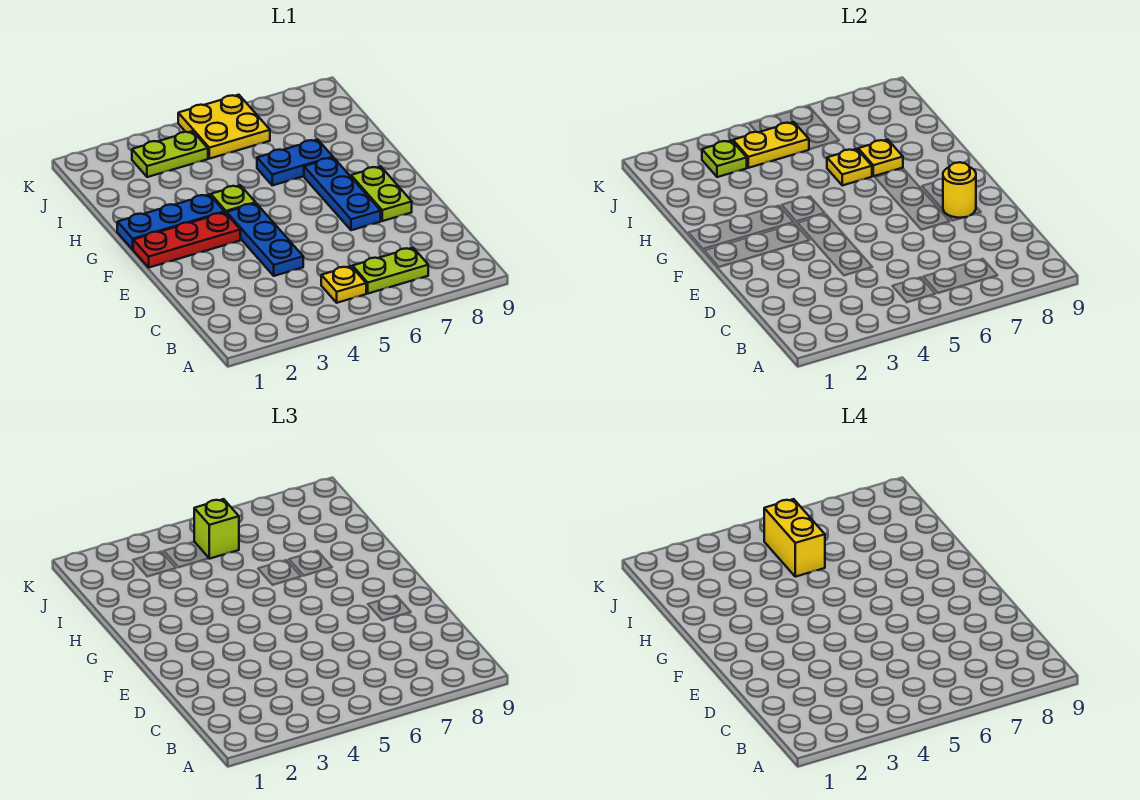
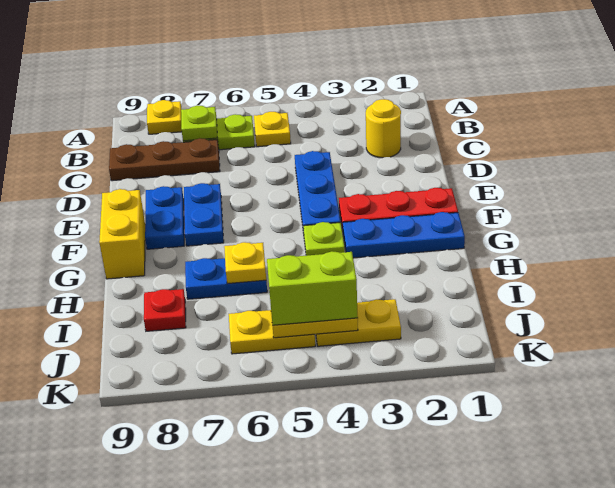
none -> brown plate C7:C9 level 1
blue plate E7:G7 level 1 -> blue plate E7:F7 level 1
lime plate E8:F8 level 1 -> blue plate E8:F8 level 1
yellow round brick E8 level 2 -> yellow round brick C2 level 1
yellow plate H7 level 2 -> yellow plate A8 level 1
yellow brick I5:J5 level 4 -> yellow brick F9:G9 level 1
none -> red plate I8 level 1
lime plate J3:J4 level 1 -> yellow plate J3:J4 level 1
lime plate J3 level 2 -> lime plate B7 level 2
yellow plate J5:K6 level 1 -> yellow plate J5:J6 level 1
lime brick J5 level 3 -> lime brick J4:J5 level 3

